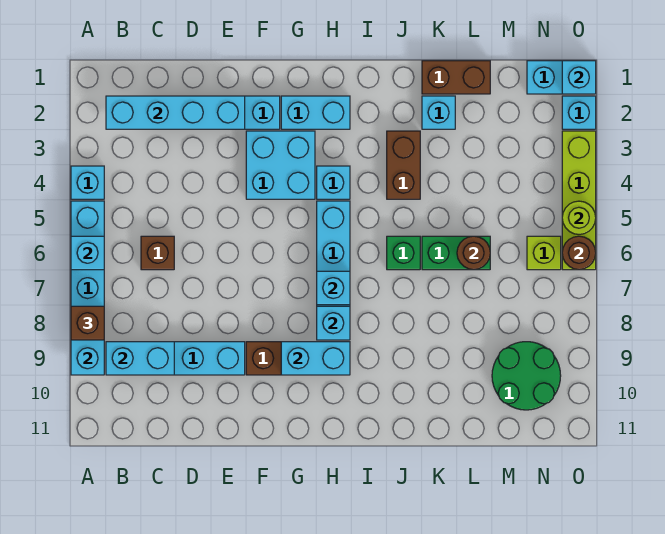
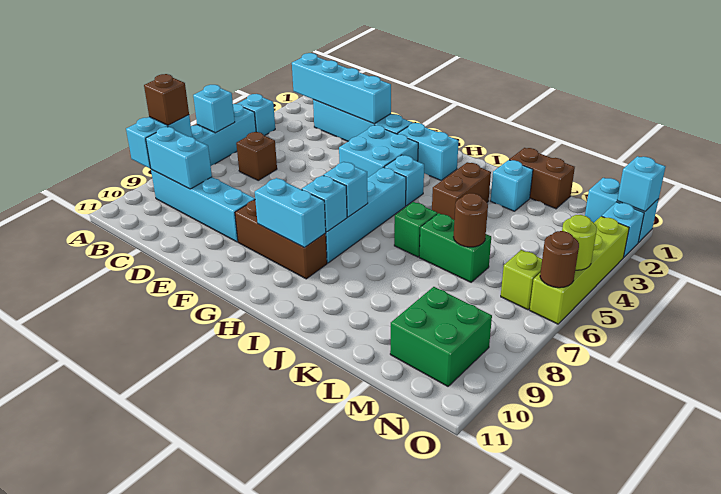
green round brick M9:N10 level 1 -> green brick M9:N10 level 1

